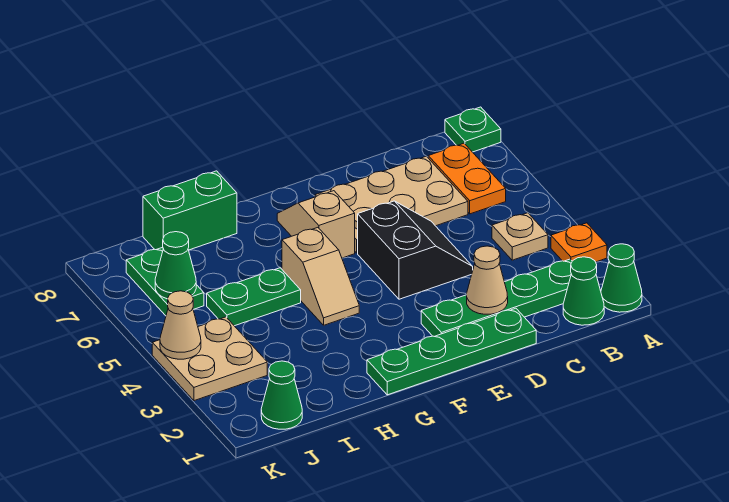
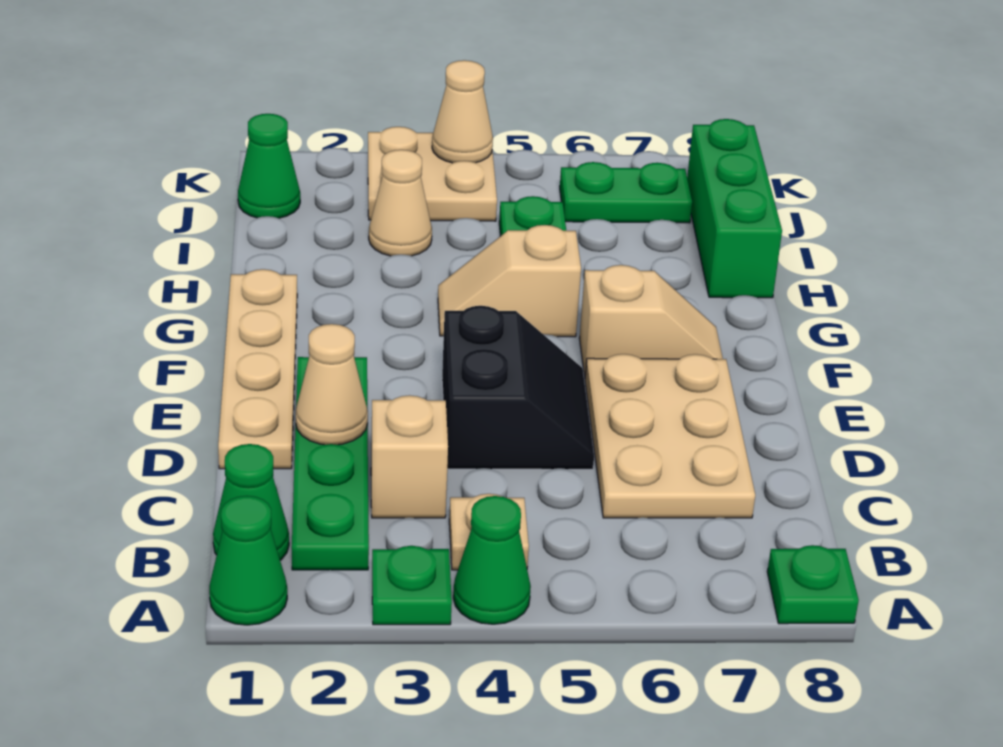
orange plate A3 level 1 -> green plate A3 level 1
orange plate B6:B7 level 1 -> none
none -> tan brick C3 level 1
green plate D1:G1 level 1 -> tan plate D1:G1 level 1
black slope D4:E5 level 1 top E -> black slope D4:E5 level 1 top 4
green brick H8:I8 level 1 -> green brick H8:J8 level 1
none -> tan cone I3 level 1
green cone J6 level 2 -> green cone A4 level 1

